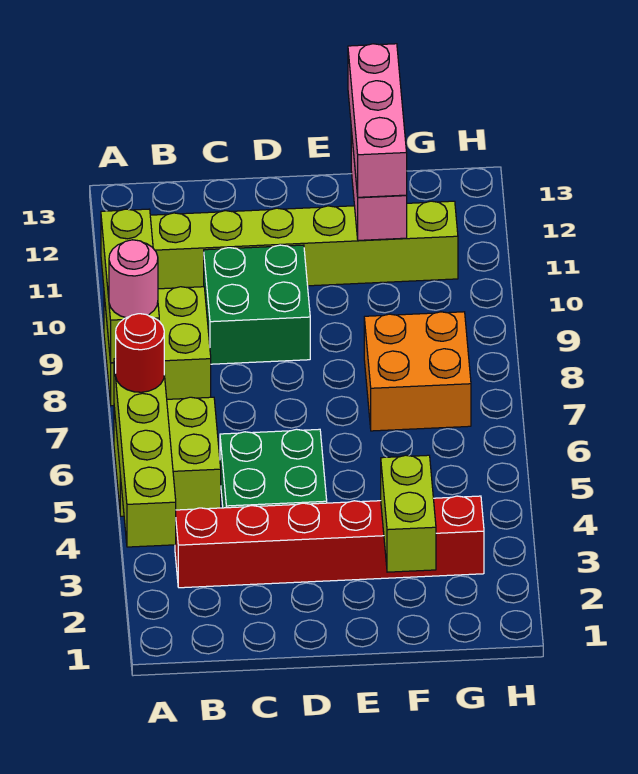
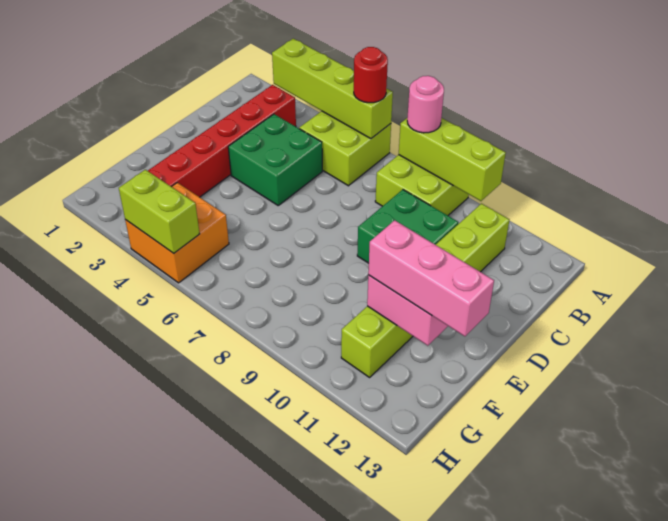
lime brick F2:F3 level 2 -> lime brick H4:H5 level 2
orange brick F7:G8 level 1 -> orange brick G4:H5 level 1

